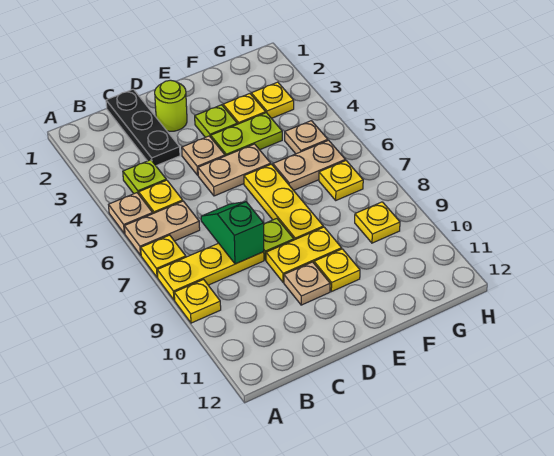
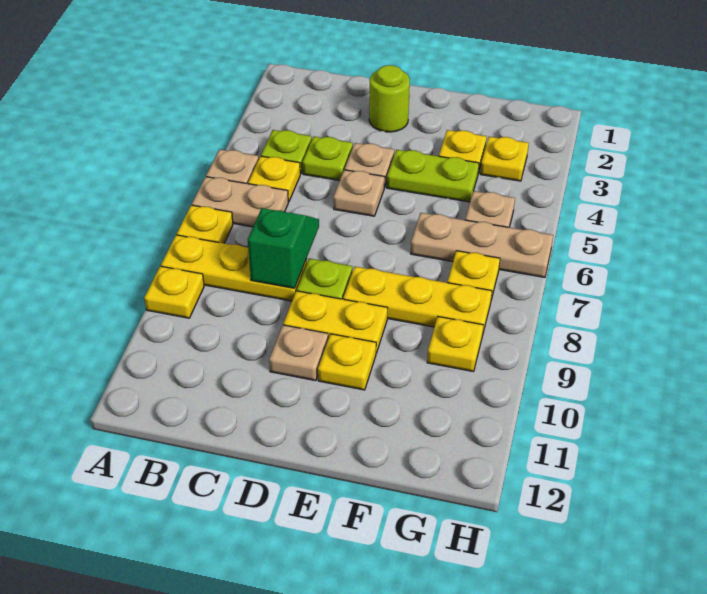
black plate C1:C3 level 1 -> none
tan plate D5:E5 level 1 -> tan plate D5 level 1
lime plate E3 level 1 -> lime plate C4 level 1
yellow plate E6:E8 level 1 -> yellow plate E8:G8 level 1
tan plate F6:G6 level 1 -> tan plate F6:H6 level 1

